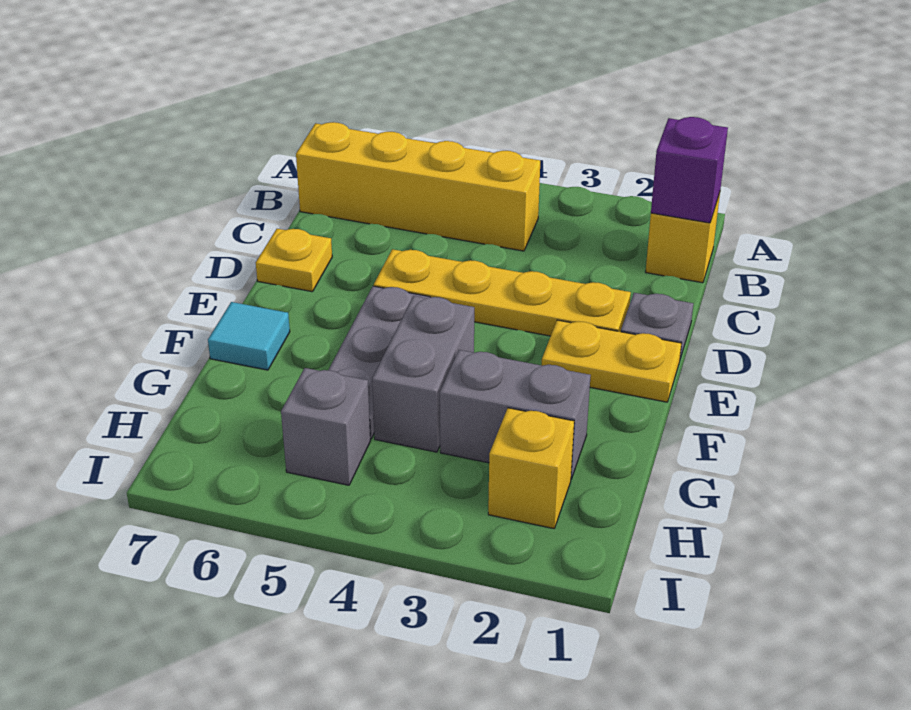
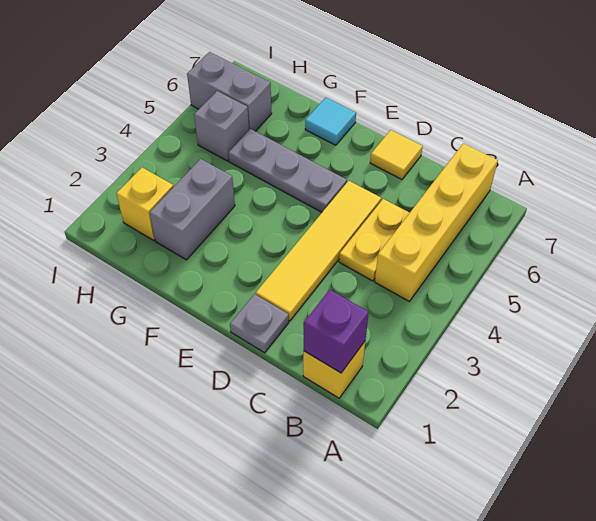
yellow plate D2:D5 level 1 -> yellow tile D2:D5 level 1
yellow plate D7 level 1 -> yellow tile D7 level 1
yellow plate E1:E2 level 1 -> yellow plate C4:C5 level 1
grey brick F4:G4 level 1 -> grey brick H6:I6 level 1

